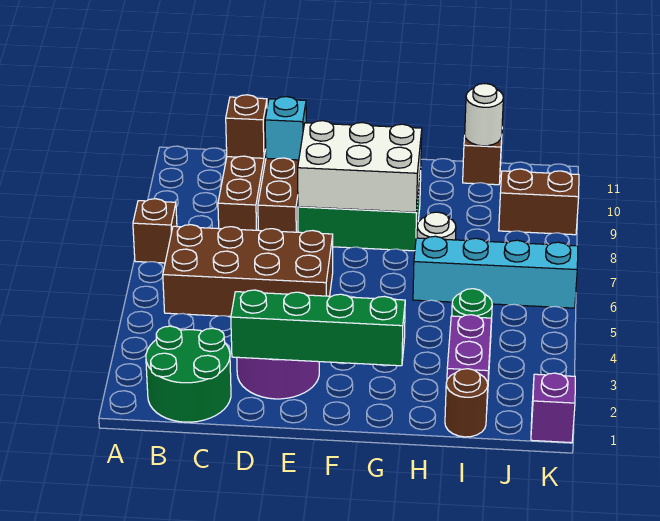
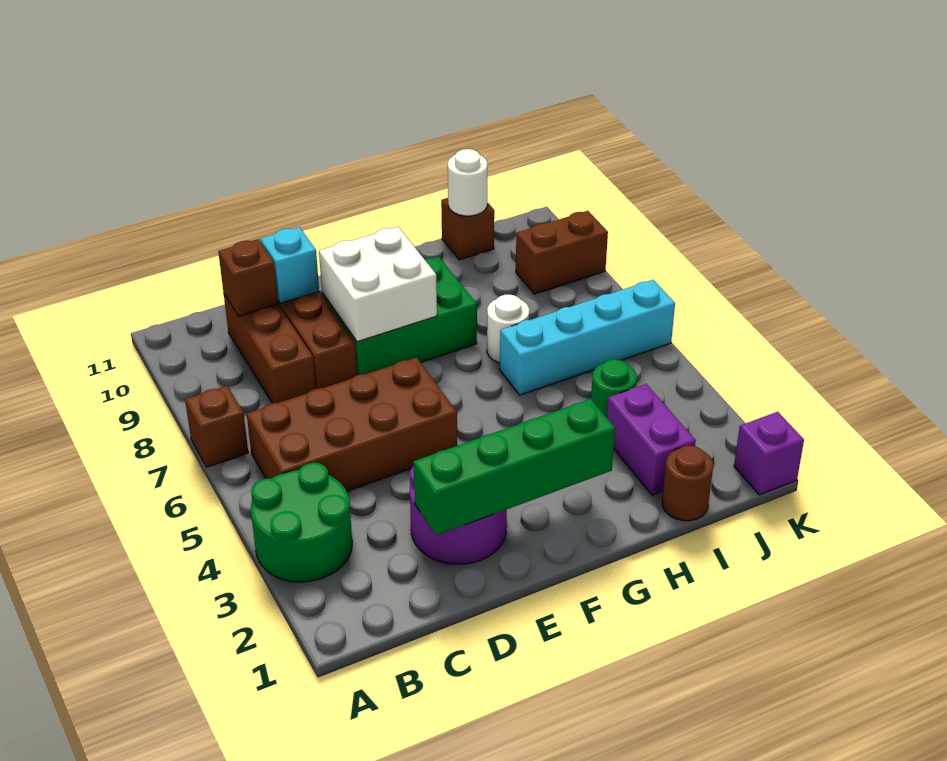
green round brick B1:C2 level 1 -> green round brick A3:B4 level 1
white brick E8:G9 level 2 -> white brick E8:F9 level 2

